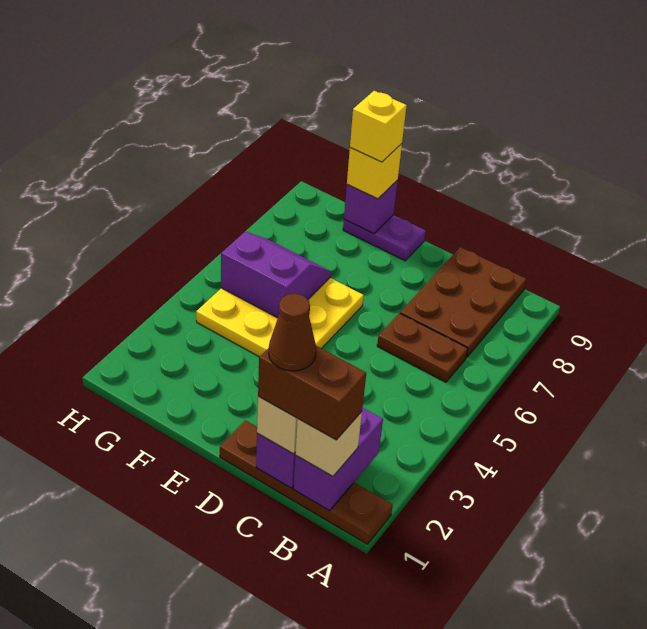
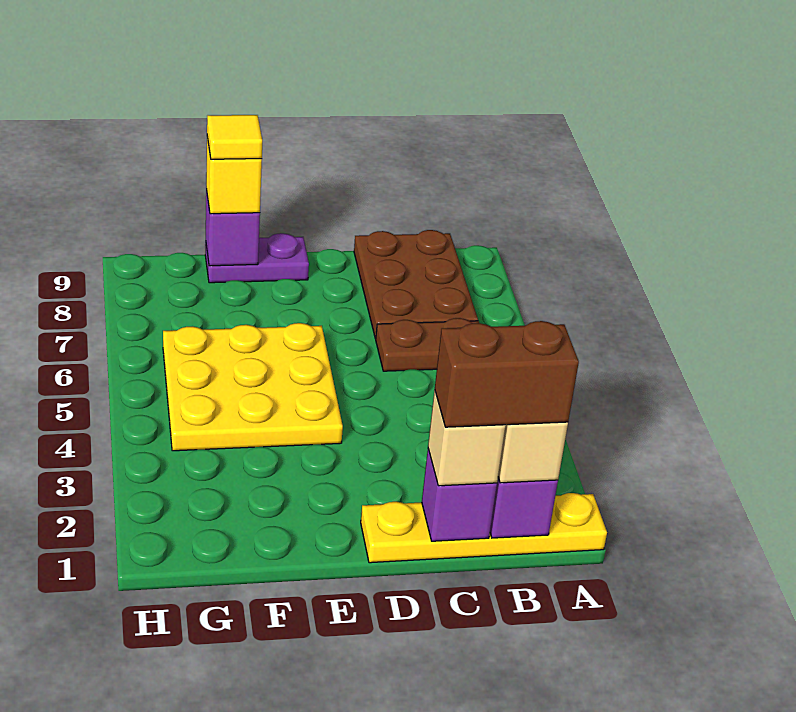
brown plate A1:D1 level 1 -> yellow plate A1:D1 level 1
brown cone C1 level 5 -> none
purple slope F5:G6 level 2 top 5 -> none
yellow brick F9 level 4 -> yellow tile F9 level 4

